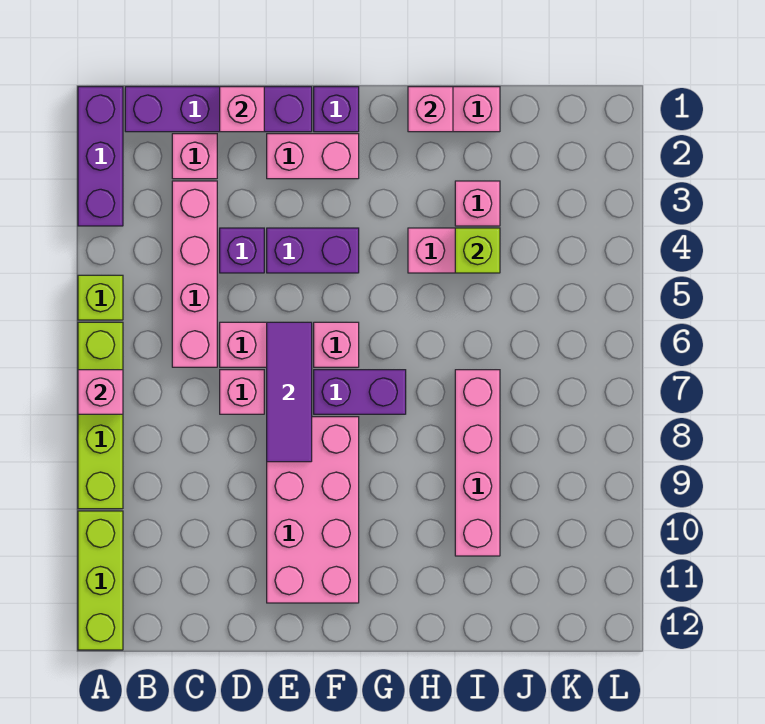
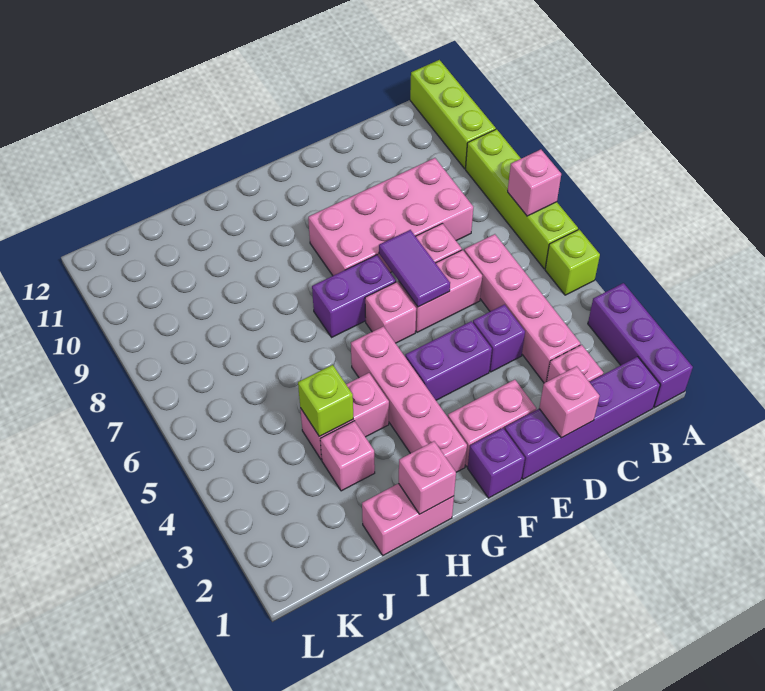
purple tile E6:E8 level 2 -> purple tile E6:E7 level 2
pink brick E8:F11 level 1 -> pink brick C8:F9 level 1
pink brick I7:I10 level 1 -> pink brick G2:G5 level 1

